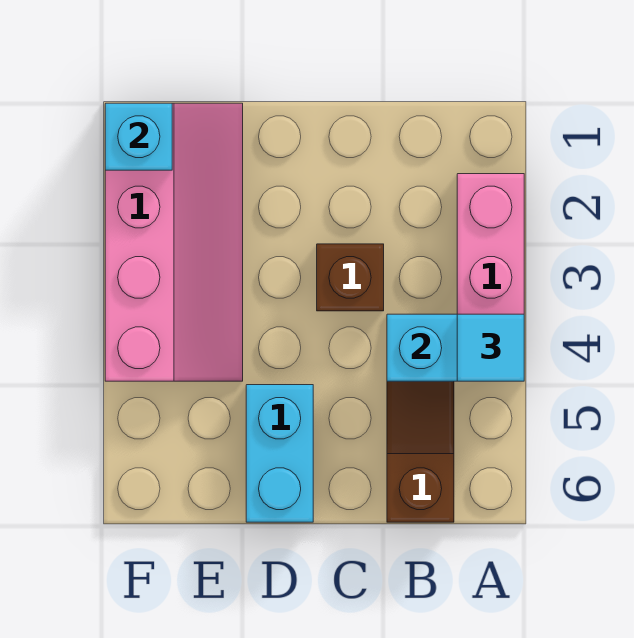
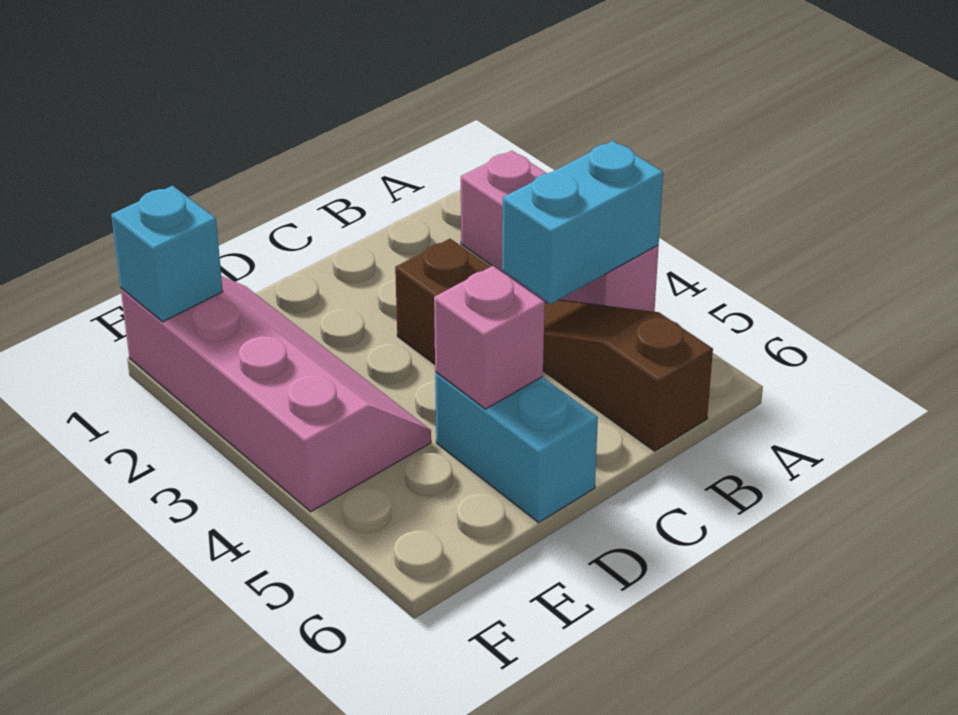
cyan tile A4 level 3 -> none
none -> pink brick D5 level 2

